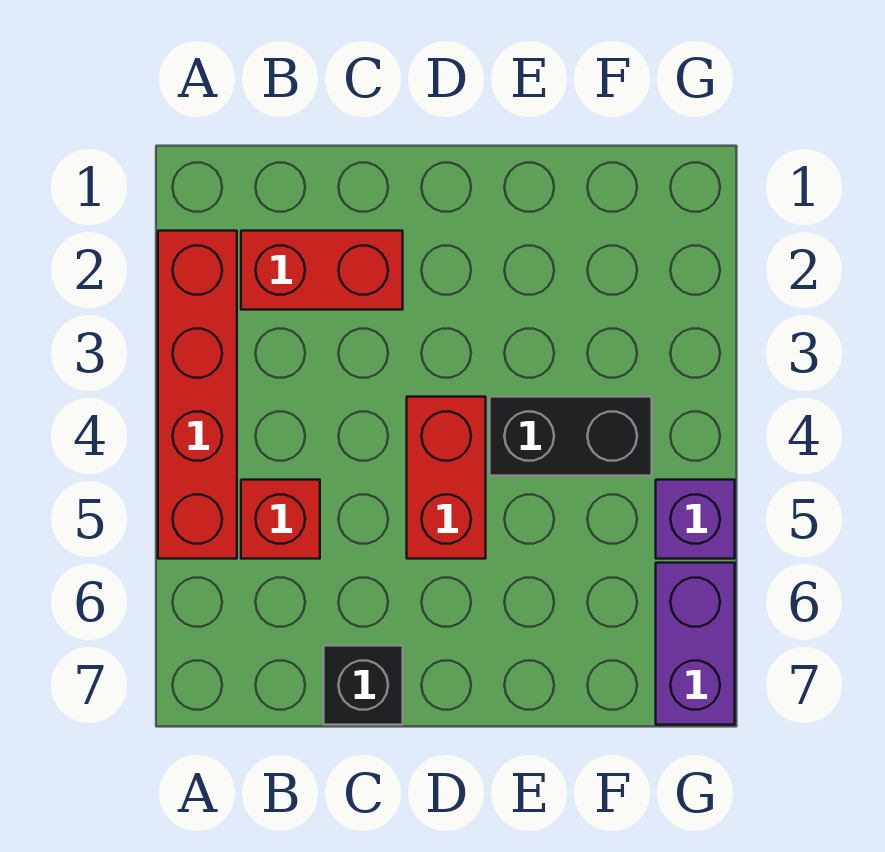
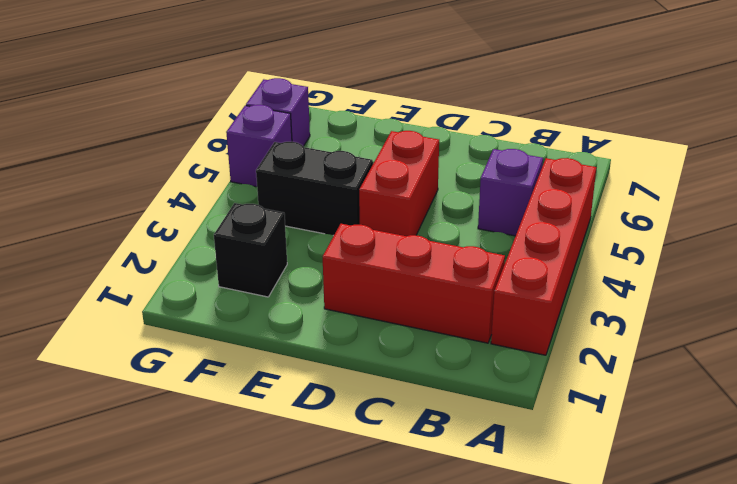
red brick B2:C2 level 1 -> red brick B2:D2 level 1
red brick B5 level 1 -> purple brick B5 level 1
black brick C7 level 1 -> black brick F2 level 1
purple brick G6:G7 level 1 -> purple brick G6 level 1

